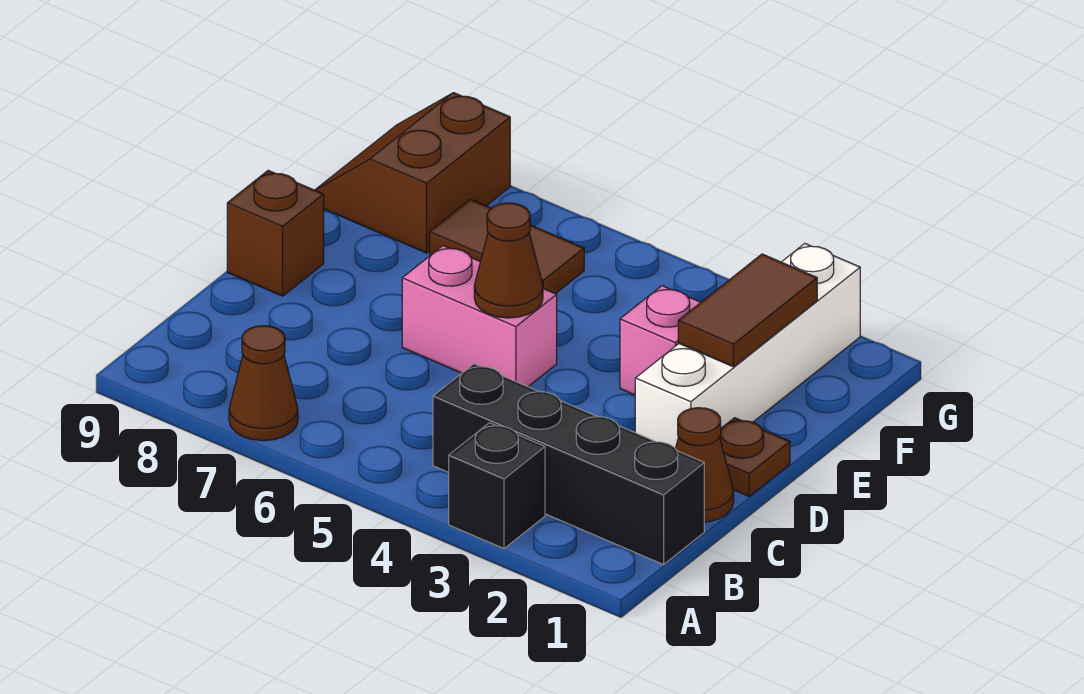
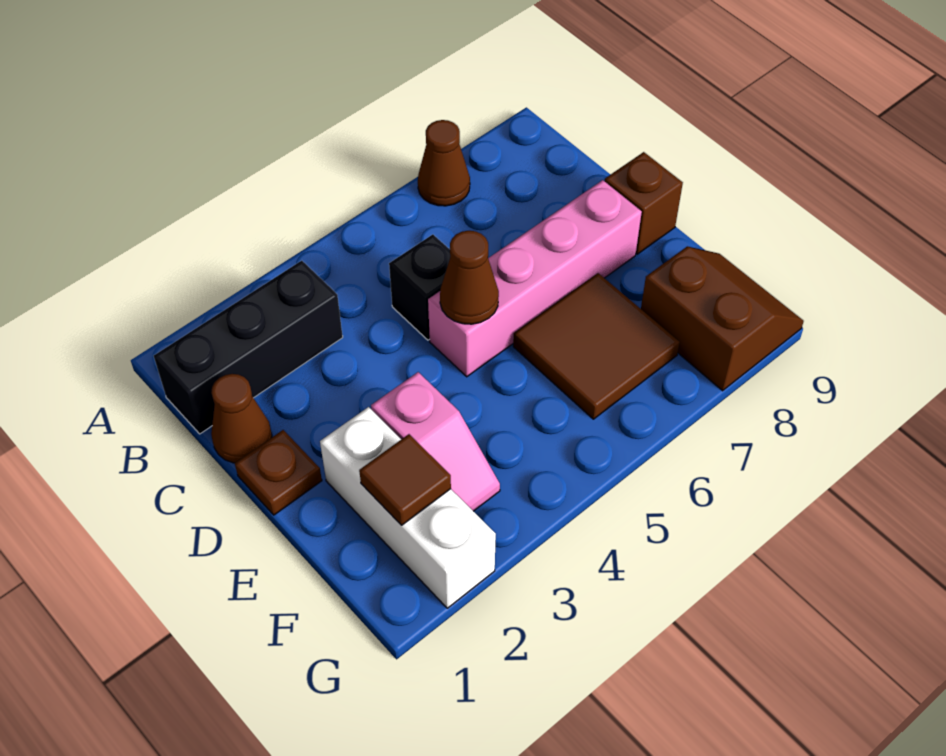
black brick A3 level 1 -> black brick C5 level 1
black brick B1:B4 level 1 -> black brick B1:B3 level 1
white brick D2:G2 level 1 -> white brick E2:G2 level 1
pink brick D5:D6 level 1 -> pink brick D5:D8 level 1
brown tile E2:F2 level 2 -> brown tile F2 level 2
brown tile F6:F7 level 1 -> brown tile E6:F7 level 1

